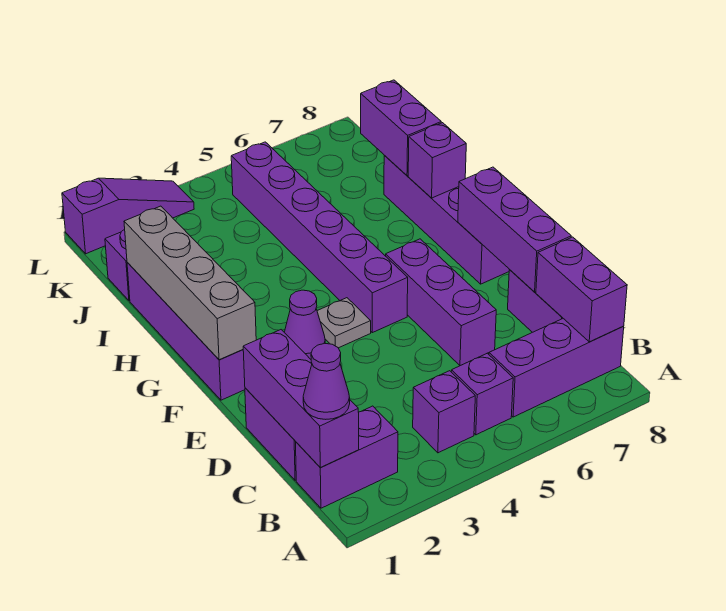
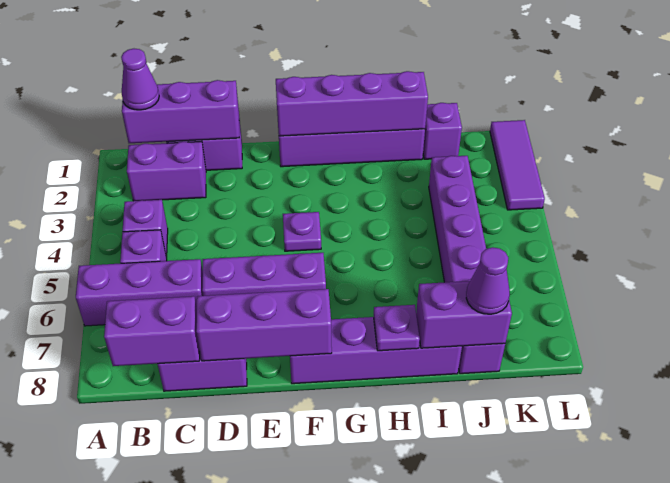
purple brick B1:B2 level 1 -> purple brick B2:C2 level 1
purple brick B6:B8 level 1 -> purple brick A6:C6 level 1
grey brick F1:I1 level 2 -> purple brick F1:I1 level 2
purple cone F3 level 1 -> purple cone J8 level 3
grey plate F4 level 1 -> purple plate F4 level 1
purple brick F5:K5 level 1 -> purple brick J3:J8 level 1
purple brick H8 level 2 -> purple plate H8 level 2
purple slope L1:L3 level 1 top 1 -> purple tile L1:L3 level 1

